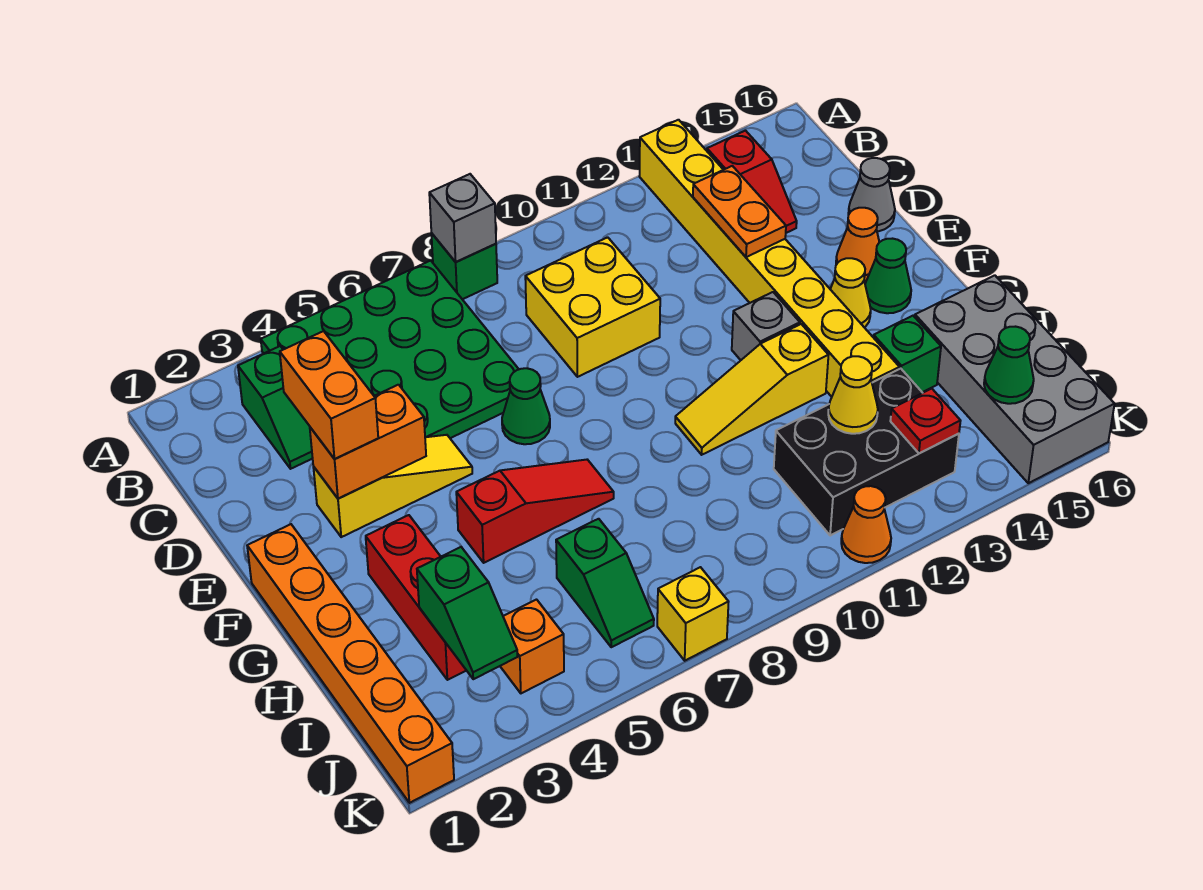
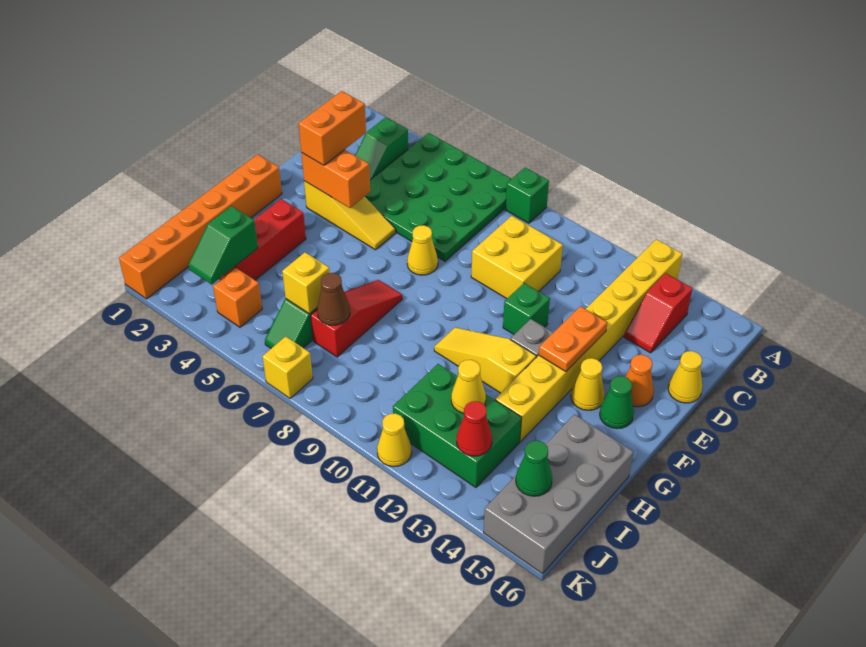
grey brick A8 level 2 -> none
orange plate C13:D13 level 2 -> orange plate E13:F13 level 2
grey cone D16 level 1 -> yellow cone D16 level 1
green cone E7 level 1 -> yellow cone E7 level 1
red slope G5:G7 level 1 top 5 -> red slope G7:I7 level 1 top I
green brick H14 level 1 -> green brick E11 level 1
none -> yellow brick I6 level 2
none -> brown cone I7 level 2
black brick I11:J13 level 1 -> green brick I11:J13 level 1
red plate J13 level 2 -> red cone J13 level 2
orange cone K11 level 1 -> yellow cone K11 level 1

